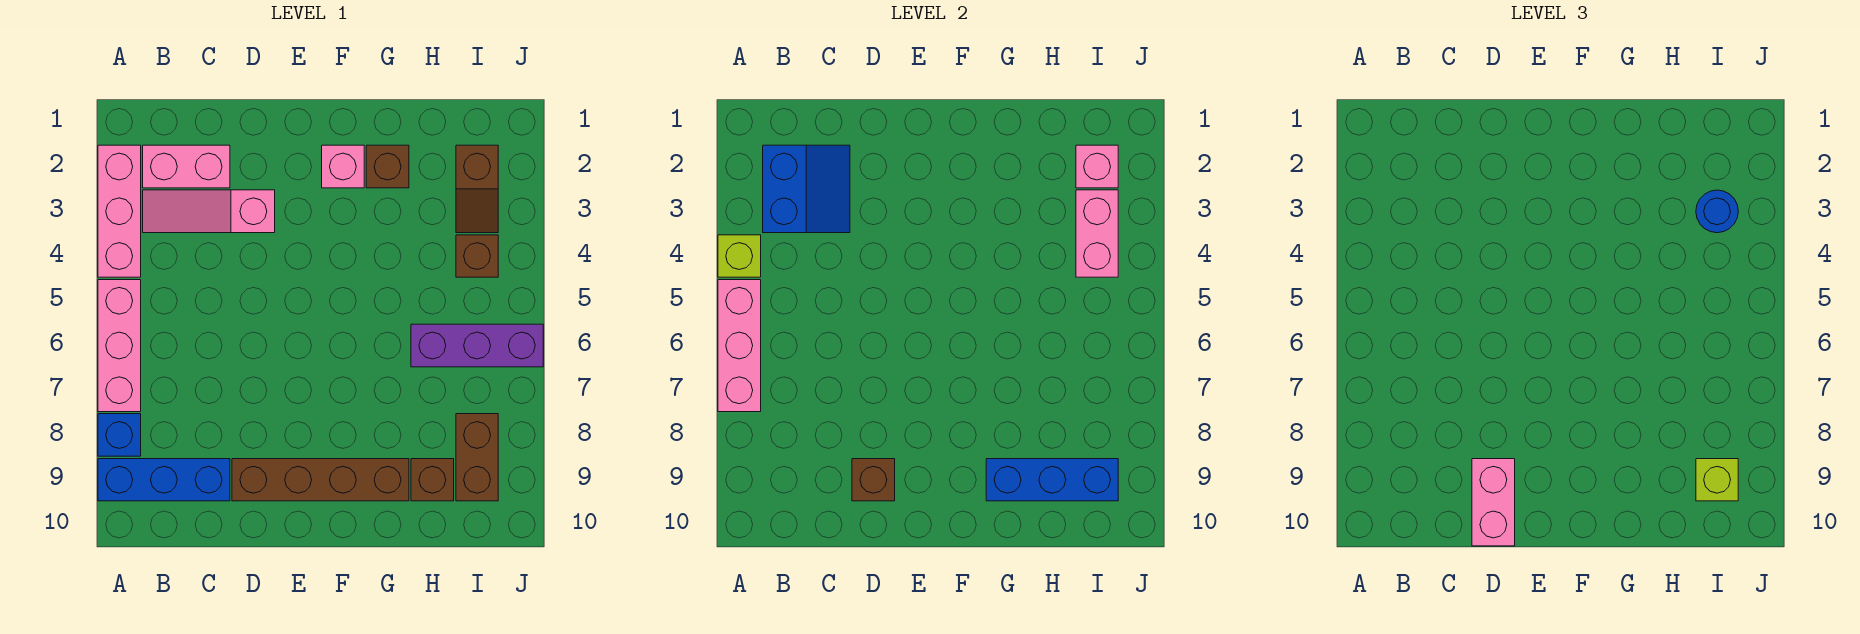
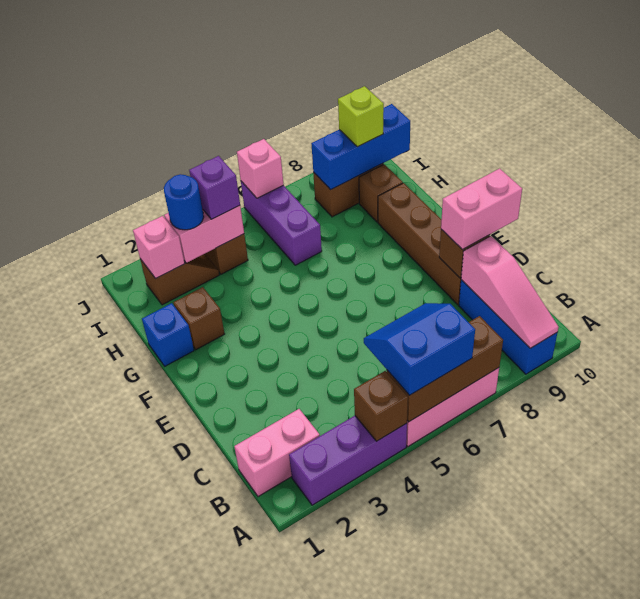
pink brick A2:A4 level 1 -> purple brick A2:A4 level 1
lime brick A4 level 2 -> brown brick A4 level 2
pink brick A5:A7 level 2 -> brown brick A5:A7 level 2
blue brick A8 level 1 -> blue brick G1 level 1
pink brick B2:C2 level 1 -> pink brick B1:B2 level 1
blue slope B2:C3 level 2 top B -> blue slope A5:B6 level 3 top A
pink slope B3:D3 level 1 top D -> pink slope A9:C9 level 2 top C
pink brick F2 level 1 -> pink brick J6 level 2
blue brick G9:I9 level 2 -> blue brick I8:I10 level 2
none -> purple brick I4 level 3

